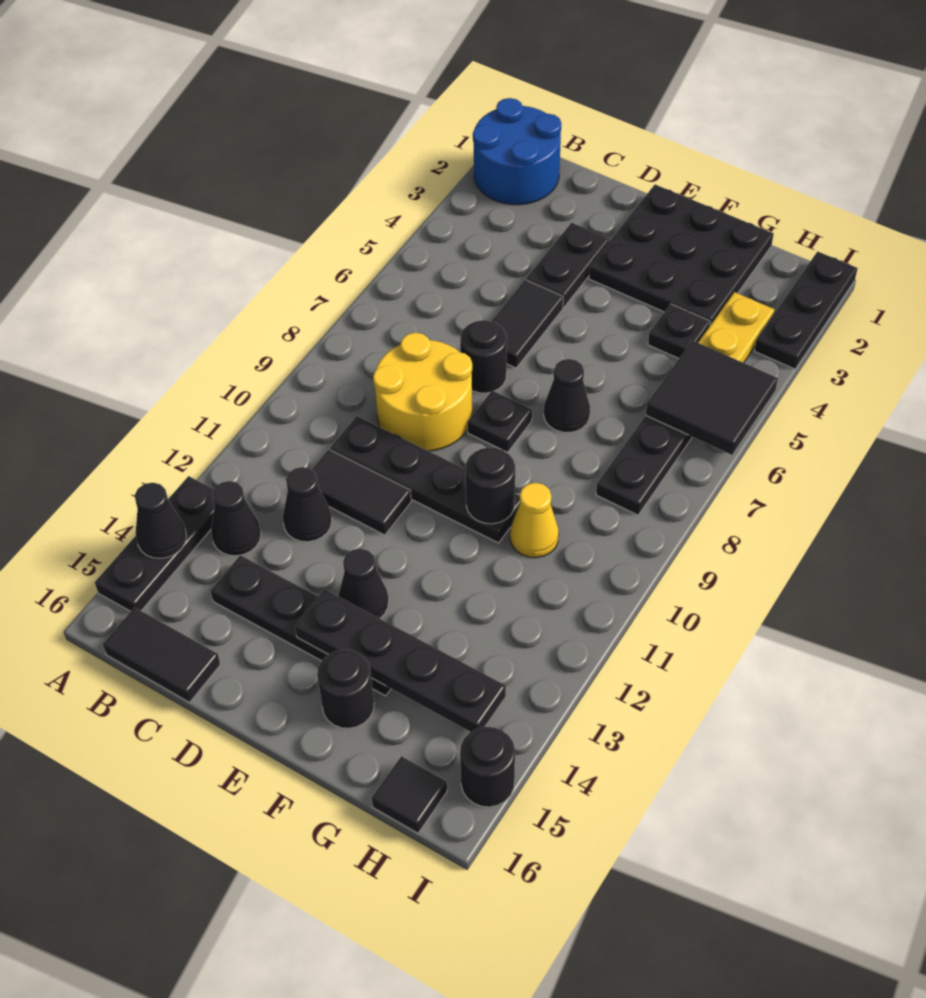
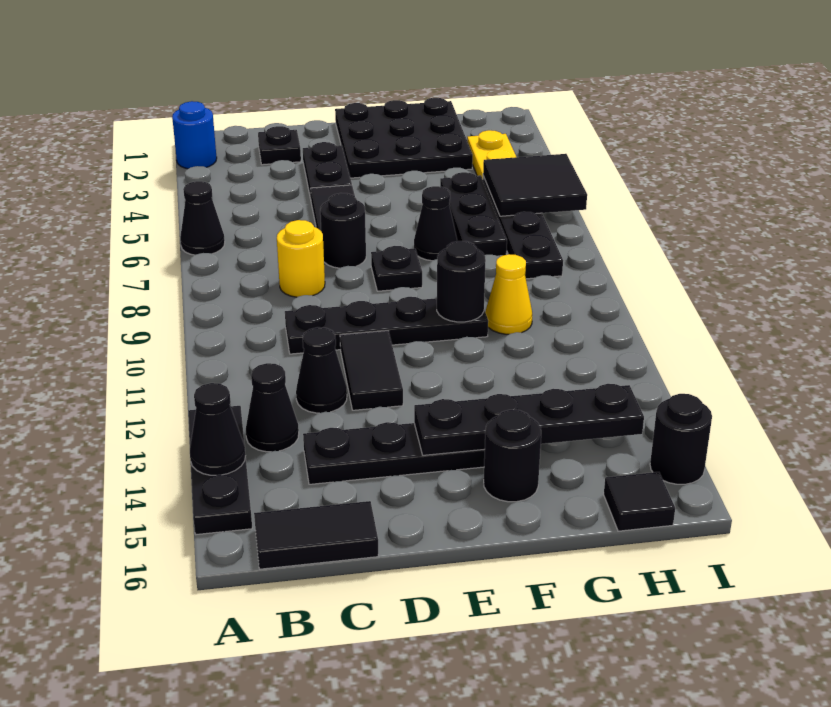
blue round brick A1:B2 level 1 -> blue round brick A2 level 1
yellow round brick C8:D9 level 1 -> yellow round brick C8 level 1
black tile C11:D11 level 1 -> black tile D11:D12 level 1
black cone E13 level 1 -> black cone A6 level 1
black plate G4 level 1 -> black plate C2 level 1
black plate I1:I3 level 1 -> black plate G5:G7 level 1

